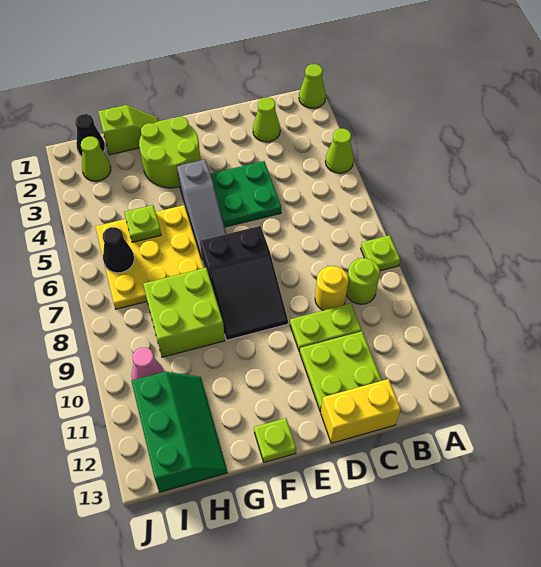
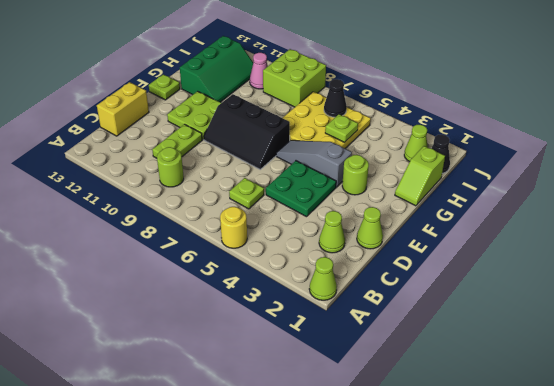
lime cone A4 level 1 -> lime cone D1 level 1
lime plate A8 level 1 -> lime plate C6 level 1
yellow round brick C9 level 1 -> yellow round brick A5 level 1
lime plate C11:D12 level 1 -> lime plate E10:F11 level 1
black slope E7:F9 level 1 top 7 -> black slope E7:F9 level 1 top F
lime round brick F2:G3 level 1 -> lime round brick F3 level 1
lime brick G8:H9 level 1 -> lime brick I8:J9 level 1
green slope H11:I13 level 1 top I -> green slope G11:I12 level 1 top 12

